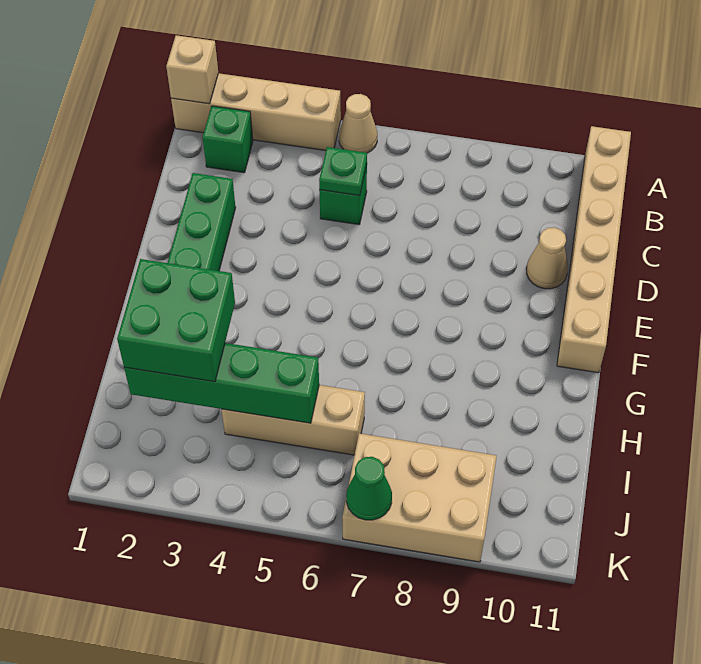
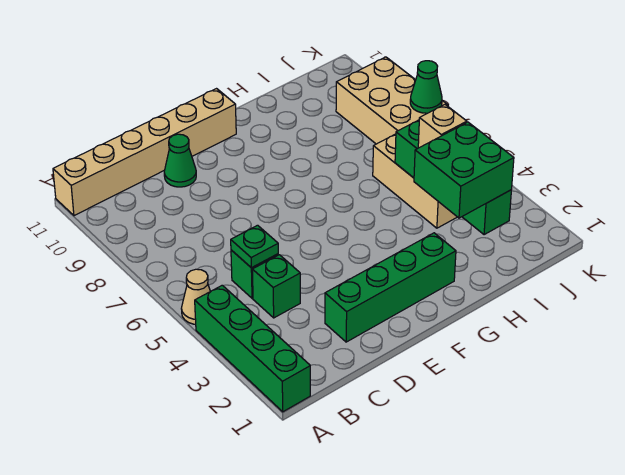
tan brick A1:A4 level 1 -> green brick A1:A4 level 1
tan brick A1 level 2 -> tan brick I4 level 3
green brick B2 level 1 -> green brick C4 level 1
tan cone D10 level 1 -> green cone D10 level 1

